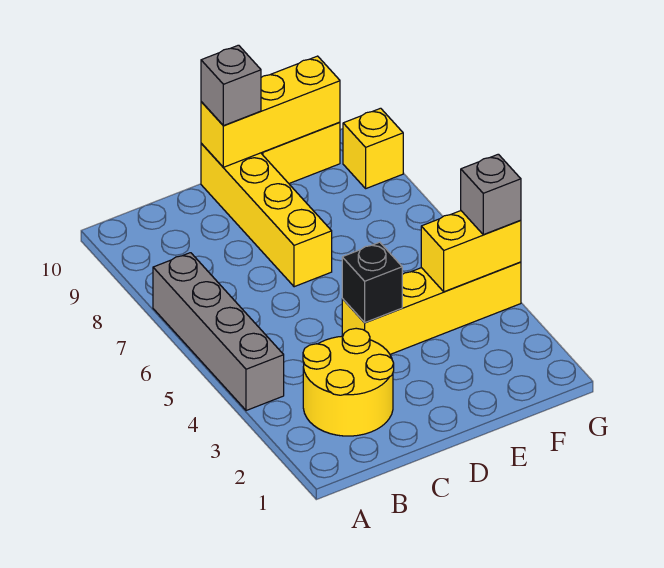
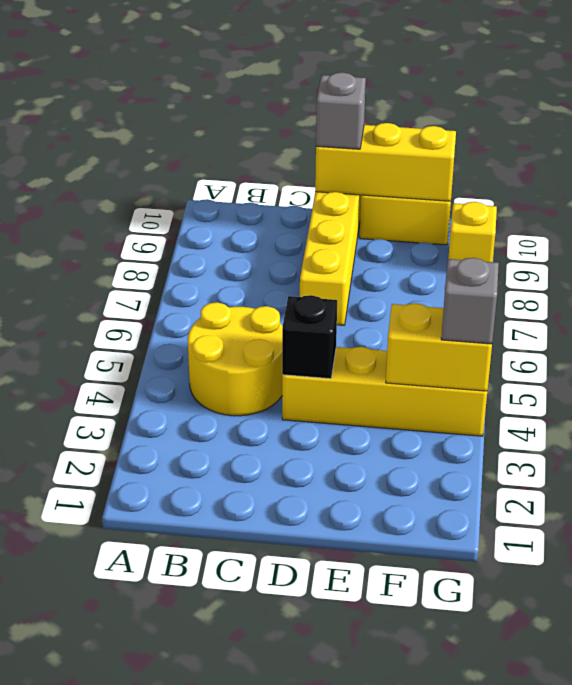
grey brick A4:A7 level 1 -> none
yellow round brick B2:C3 level 1 -> yellow round brick B4:C5 level 1

